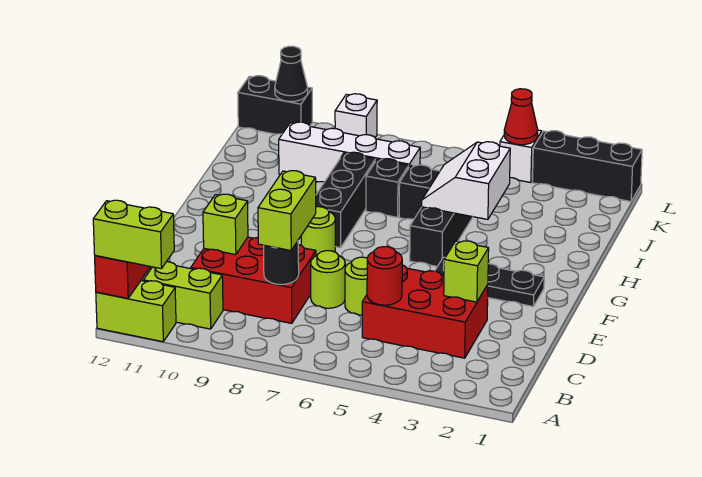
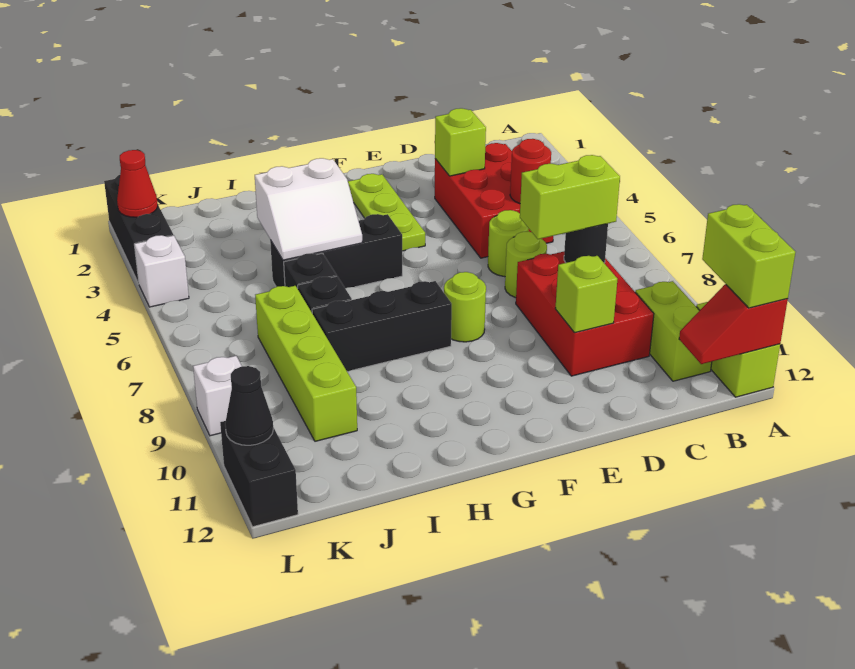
black plate F2:F4 level 1 -> lime plate F2:F4 level 1
white brick J7:J10 level 1 -> lime brick J7:J10 level 1
red cone L4 level 2 -> red cone L2 level 2

